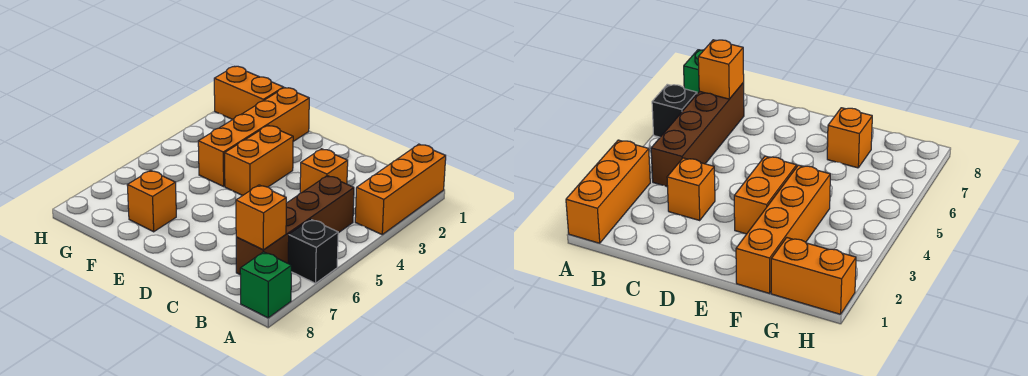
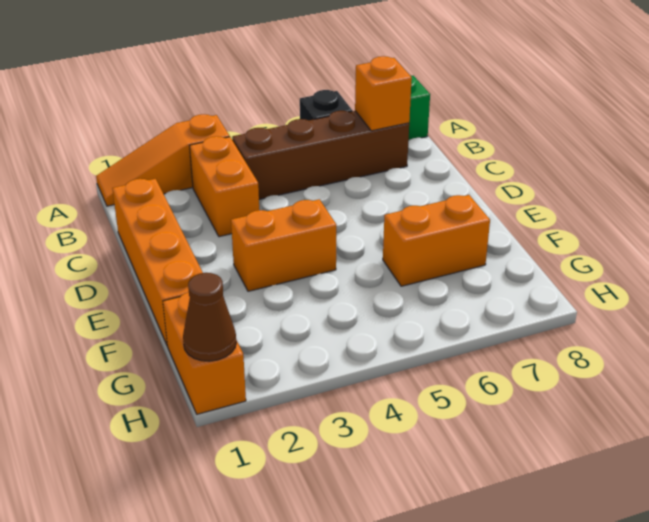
orange brick A1:A3 level 1 -> orange slope A1:A3 level 1 top 3
orange brick C3 level 1 -> orange brick B3:C3 level 1
orange brick F1:F4 level 1 -> orange brick C1:F1 level 1
orange brick F7 level 1 -> orange brick F6:F7 level 1
none -> brown cone H1 level 2

